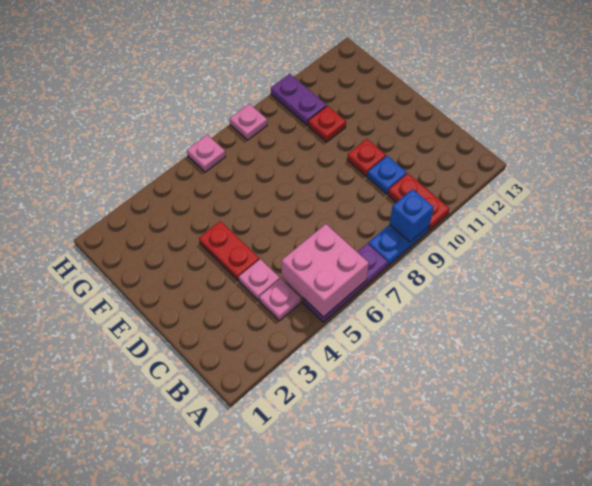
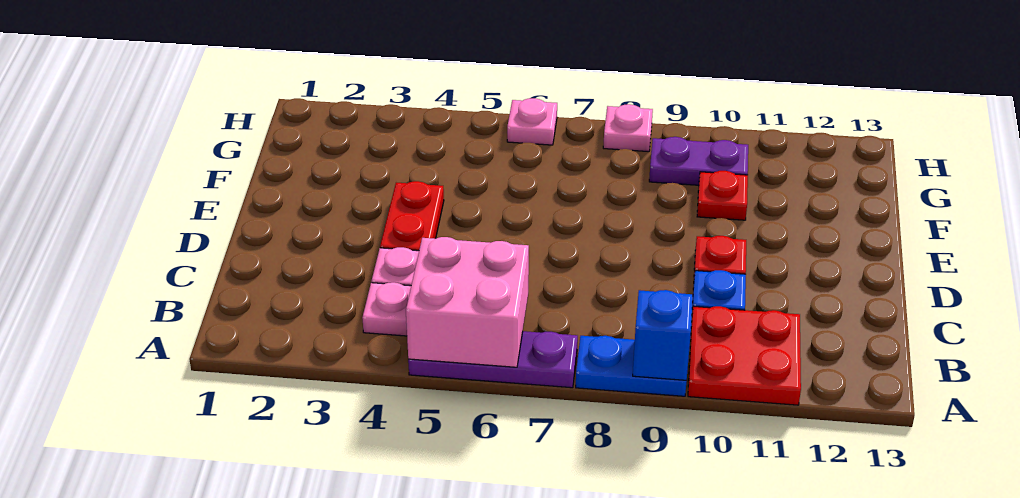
red plate A10:B10 level 1 -> red plate A10:B11 level 1
purple plate G10:H10 level 1 -> purple plate G9:G10 level 1

